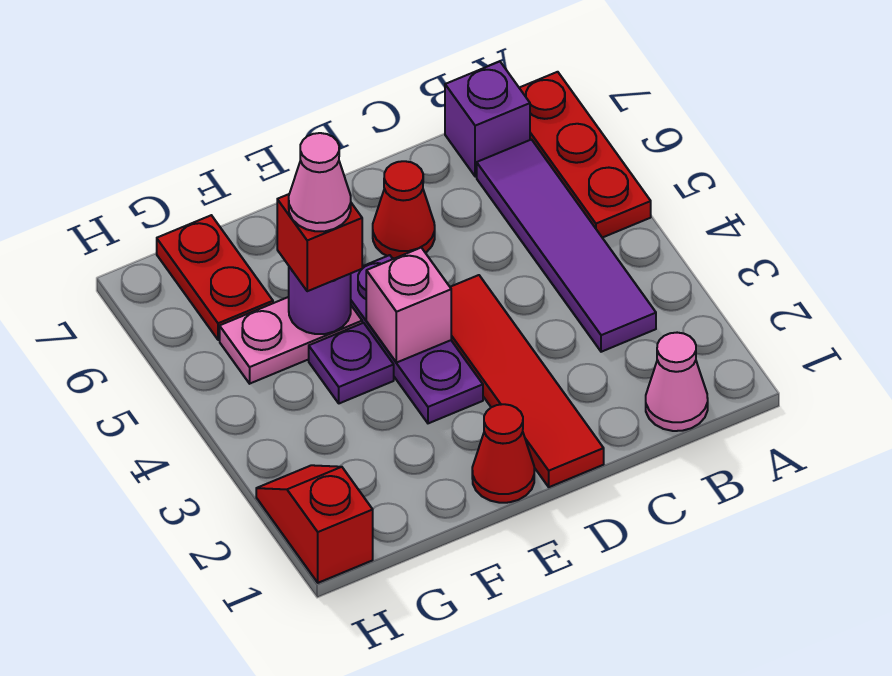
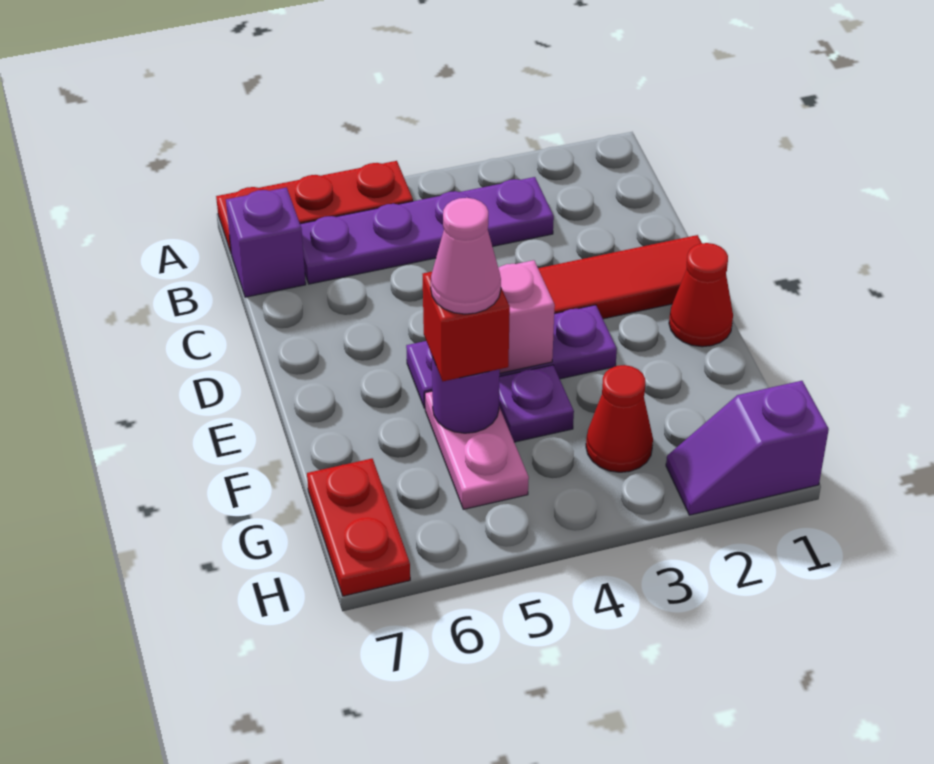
pink cone B1 level 1 -> none
purple tile B3:B6 level 1 -> purple plate B3:B6 level 1
red cone D6 level 1 -> red cone G3 level 1
red plate G6:G7 level 1 -> red plate G7:H7 level 1
red slope H1:H2 level 1 top 1 -> purple slope H1:H2 level 1 top 1

